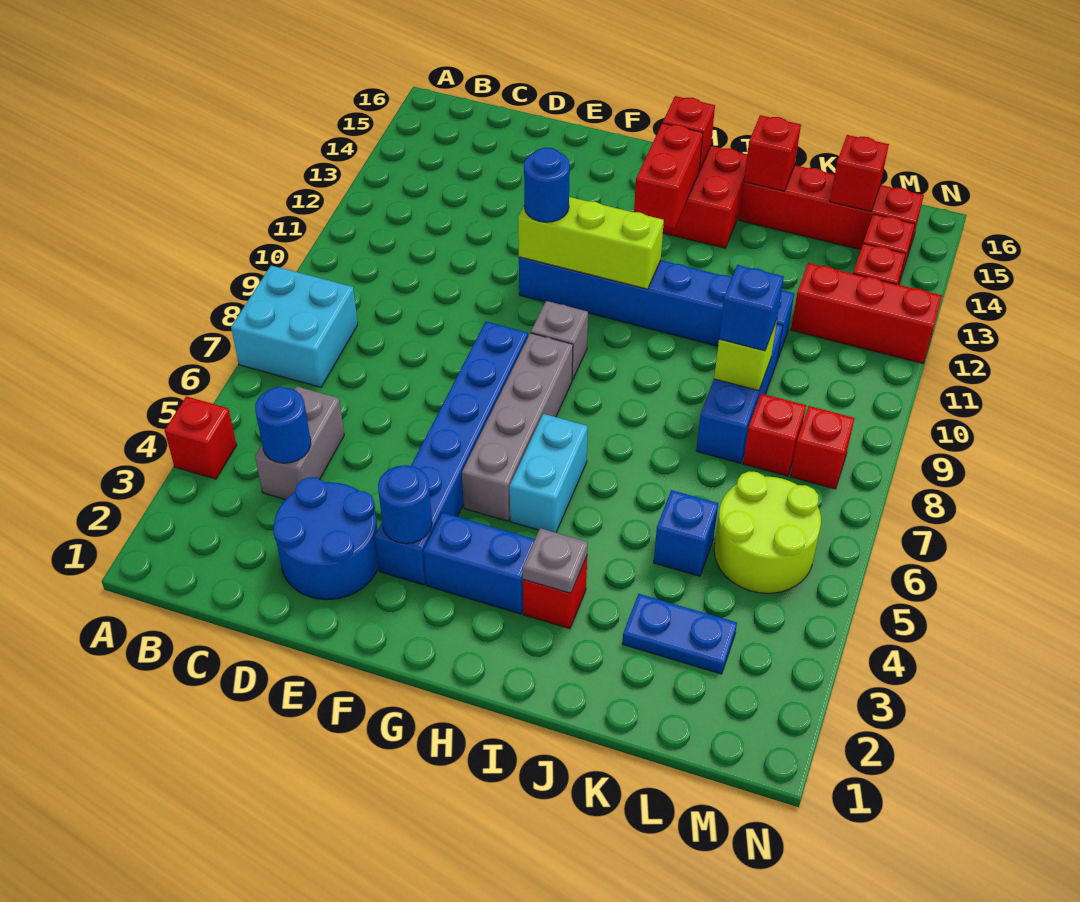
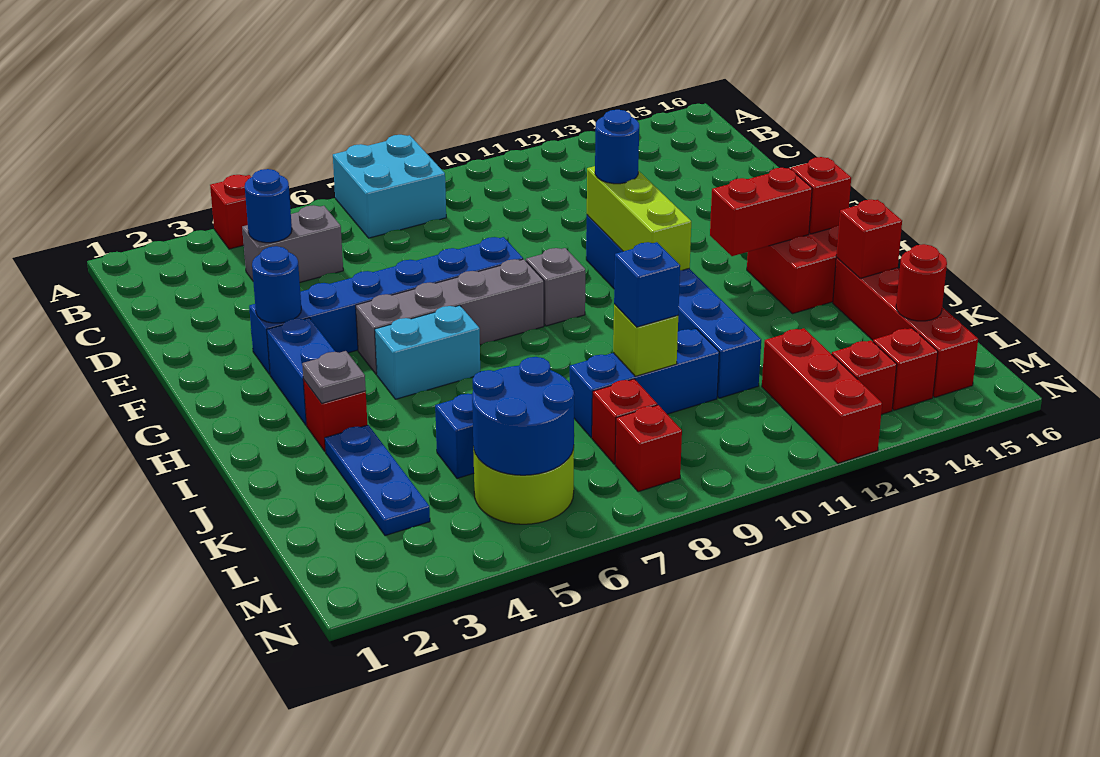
blue round brick D2:E3 level 1 -> blue round brick L5:M6 level 2
blue plate K3:L3 level 1 -> blue plate J3:L3 level 1
red brick L15 level 2 -> red round brick L15 level 2

